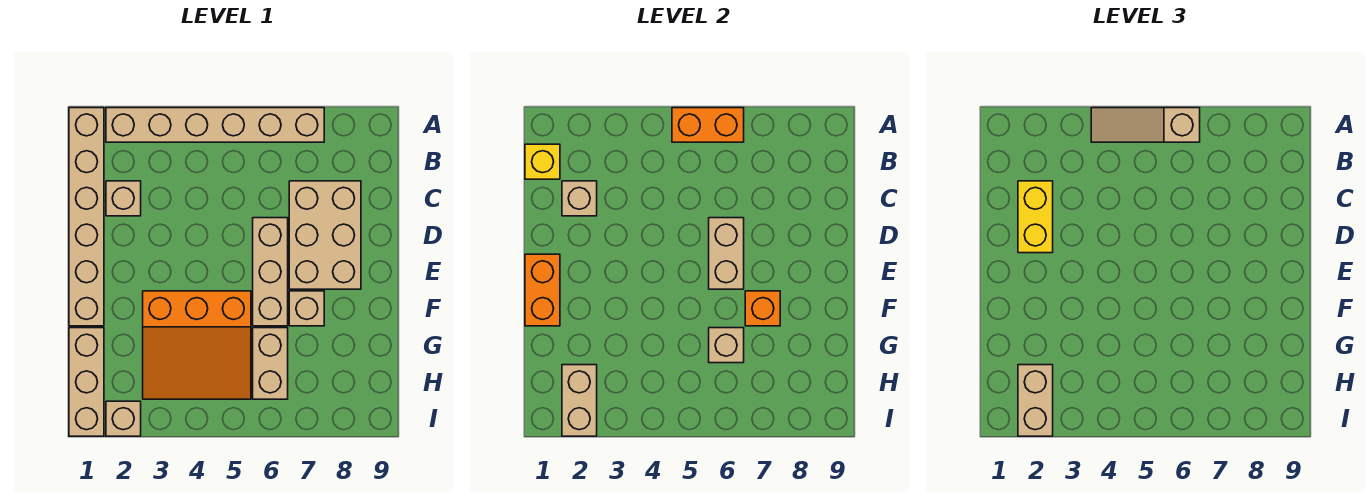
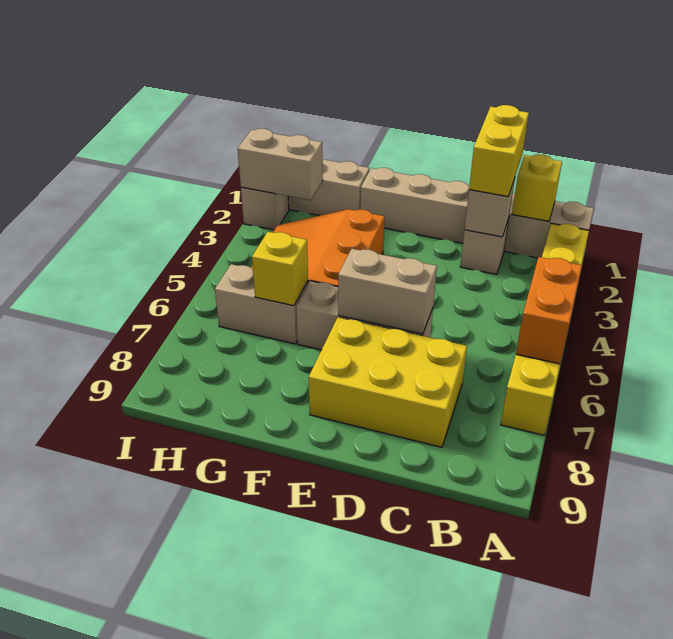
tan brick A2:A7 level 1 -> yellow brick A2:A7 level 1
tan slope A4:A6 level 3 top 6 -> none
yellow brick C2:D2 level 3 -> yellow brick C1:C2 level 3
tan brick C7:E8 level 1 -> yellow brick C7:E8 level 1
orange brick E1:F1 level 2 -> none
tan brick F7 level 1 -> none
orange brick F7 level 2 -> none
tan brick G6 level 2 -> yellow brick G6 level 2
tan brick H2:I2 level 3 -> none

